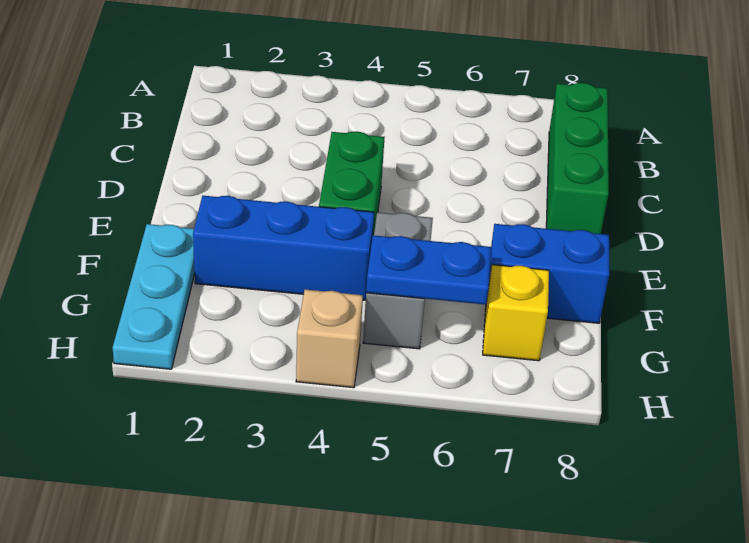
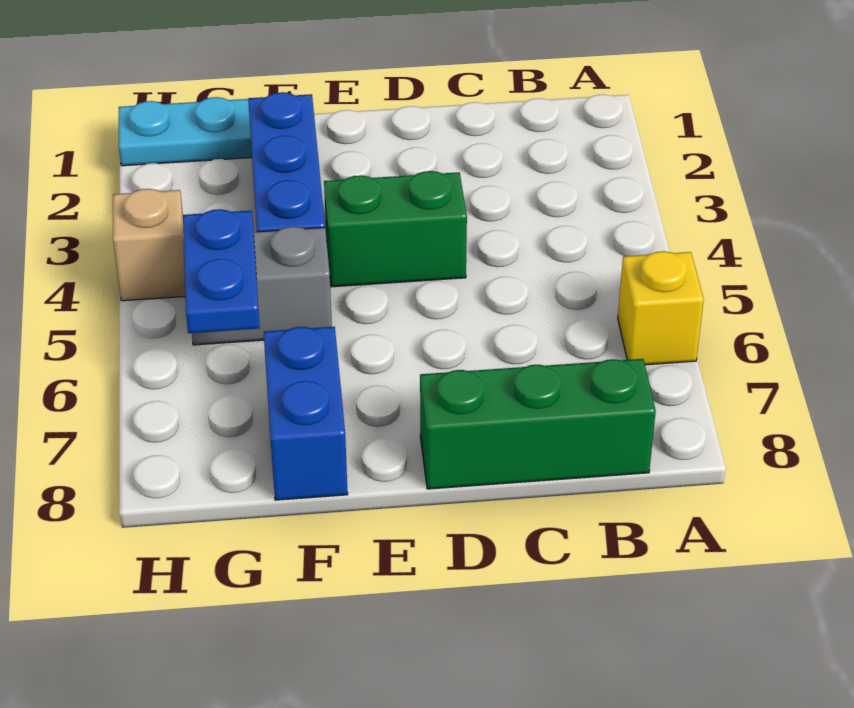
yellow brick G7 level 1 -> yellow brick A6 level 1

